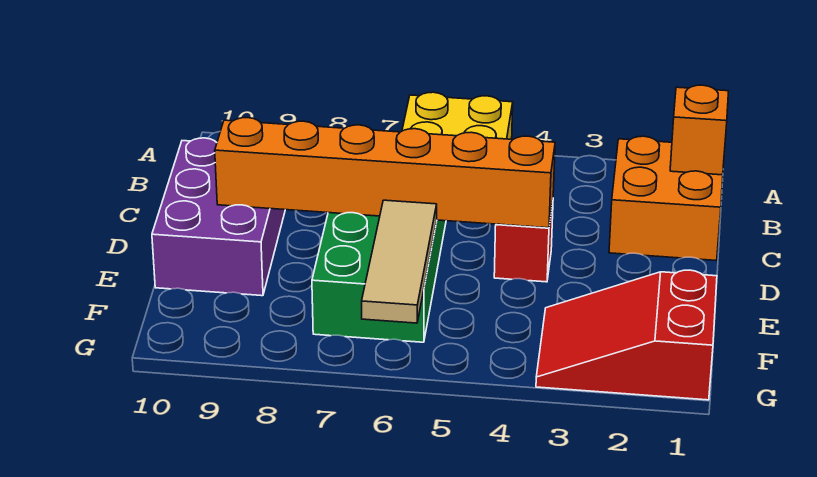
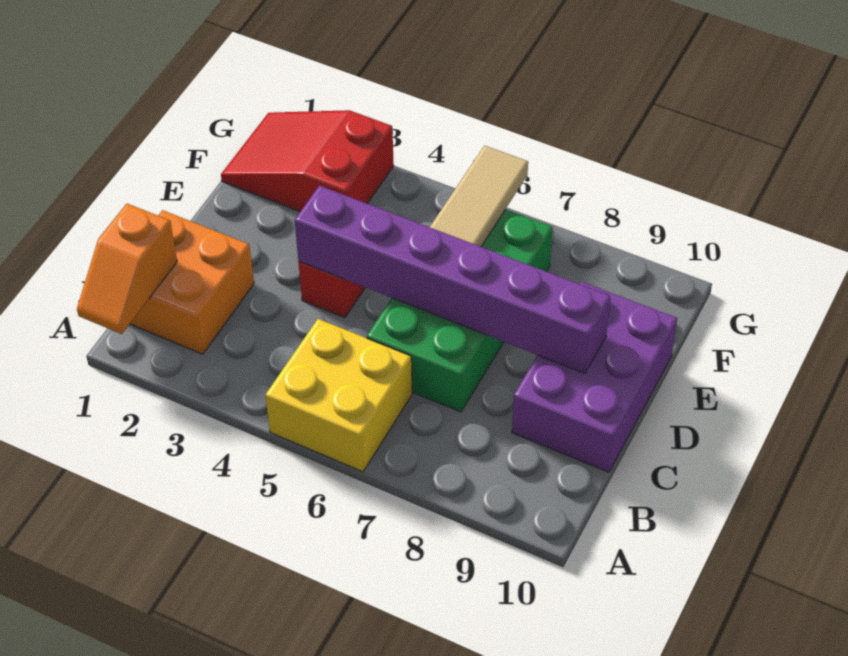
orange brick D4:D9 level 2 -> purple brick D4:D9 level 2
red slope F1:G3 level 1 top 1 -> red slope F1:G3 level 1 top 3

